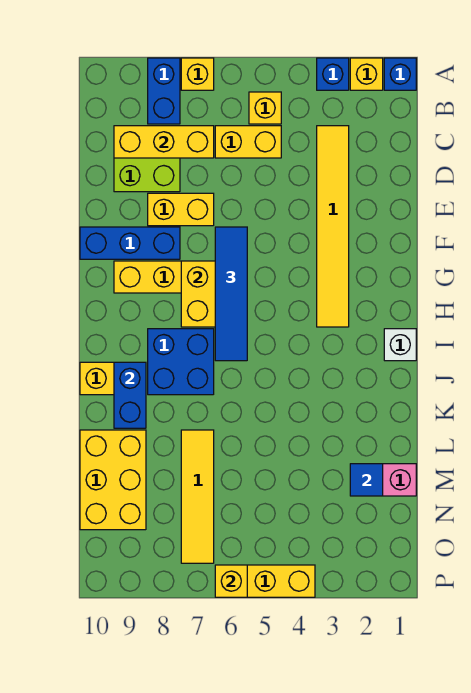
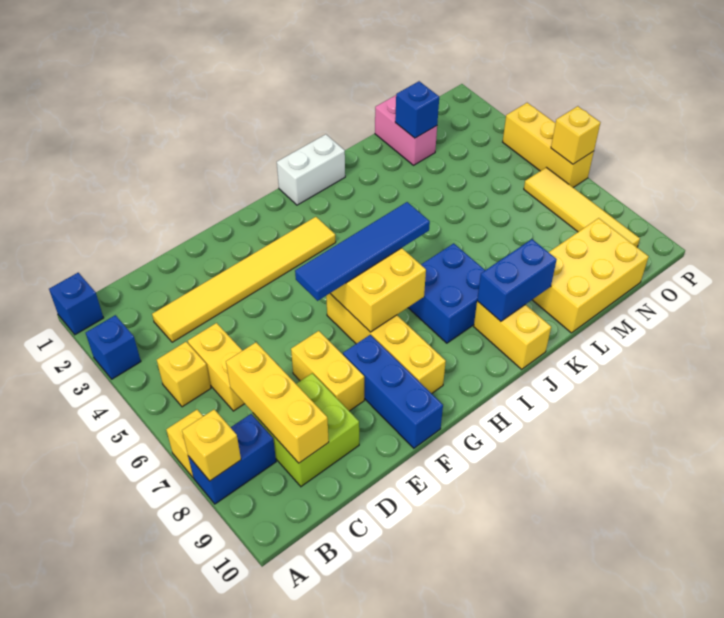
yellow brick A2 level 1 -> yellow brick A8 level 2
white brick I1 level 1 -> white brick I1:J1 level 1
yellow tile L7:O7 level 1 -> yellow tile O6:O9 level 1
blue tile M2 level 2 -> blue brick M2 level 2

